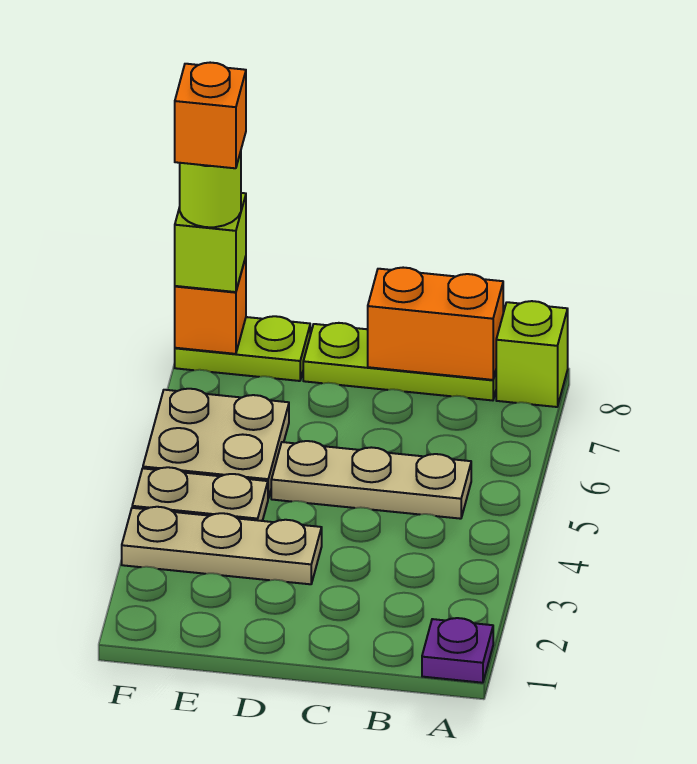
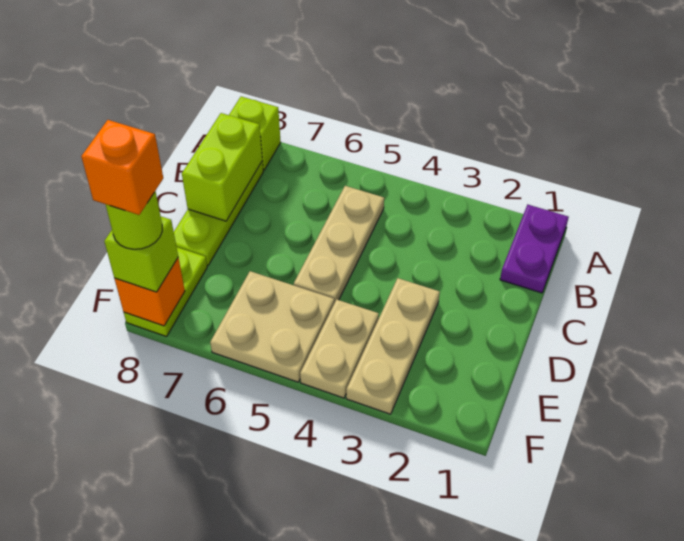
purple plate A1 level 1 -> purple plate A1:B1 level 1
orange brick B8:C8 level 2 -> lime brick B8:C8 level 2

